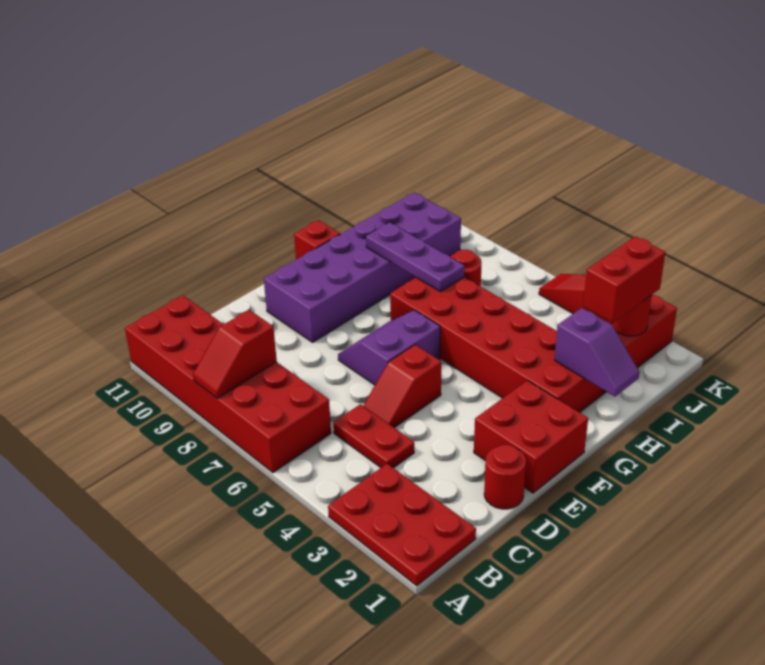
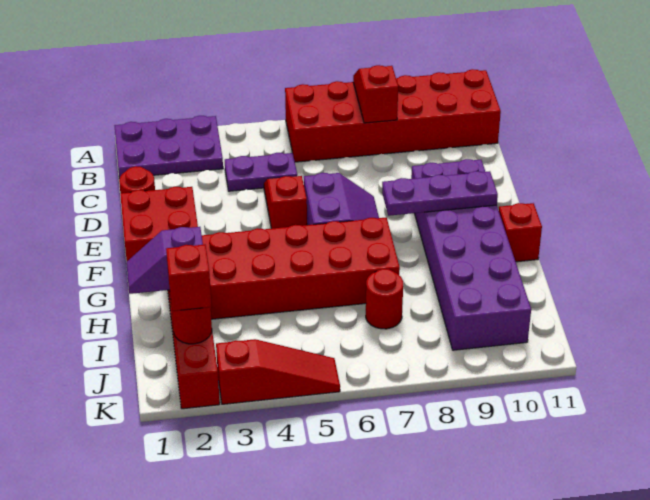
red plate A1:B3 level 1 -> purple plate A1:B3 level 1
red plate C4:C5 level 1 -> purple plate C4:C5 level 1
purple plate H7:H9 level 2 -> purple plate F8:F10 level 2
red brick I2:J2 level 3 -> red brick J2 level 3

